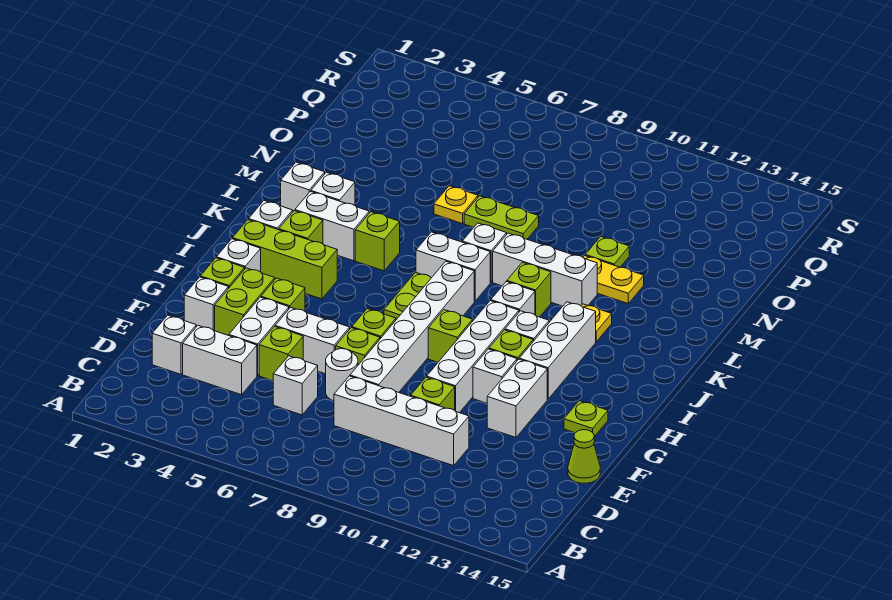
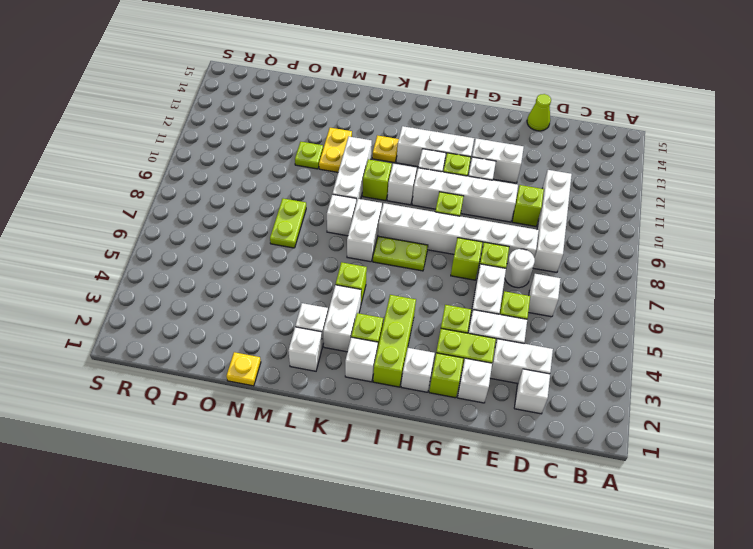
white brick D3:D4 level 1 -> white brick D3:E3 level 1
lime plate G14 level 1 -> none
yellow plate N6 level 1 -> yellow plate N1 level 1

